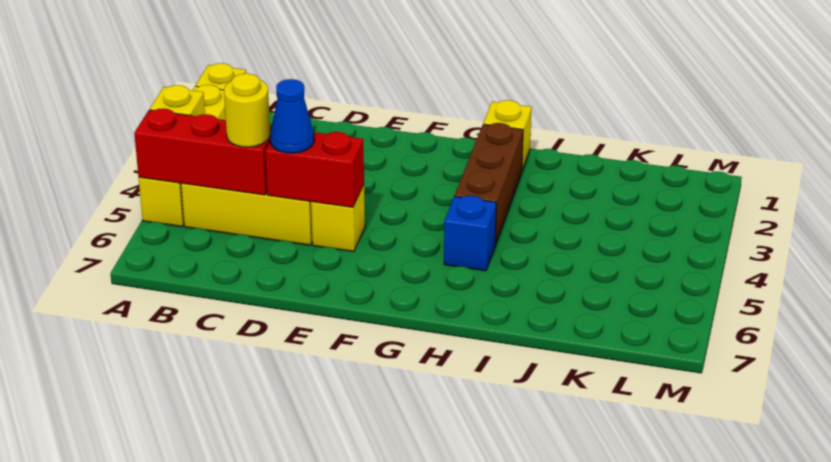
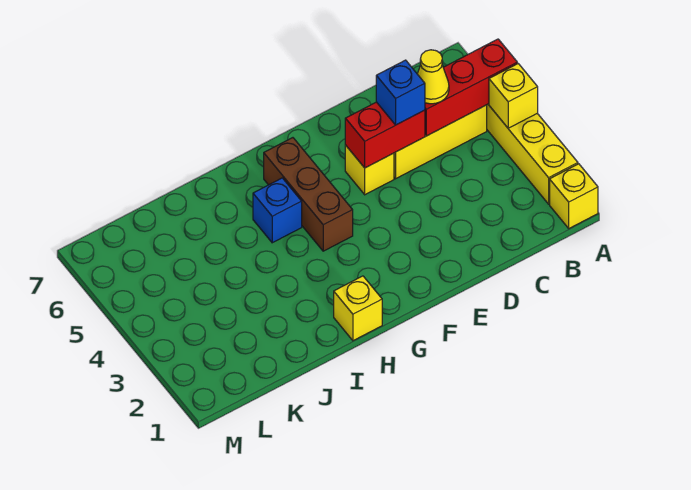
yellow round brick C5 level 3 -> yellow cone C5 level 3
blue cone D5 level 3 -> blue brick D5 level 3
brown brick H2:H4 level 1 -> brown brick G4:G6 level 1

